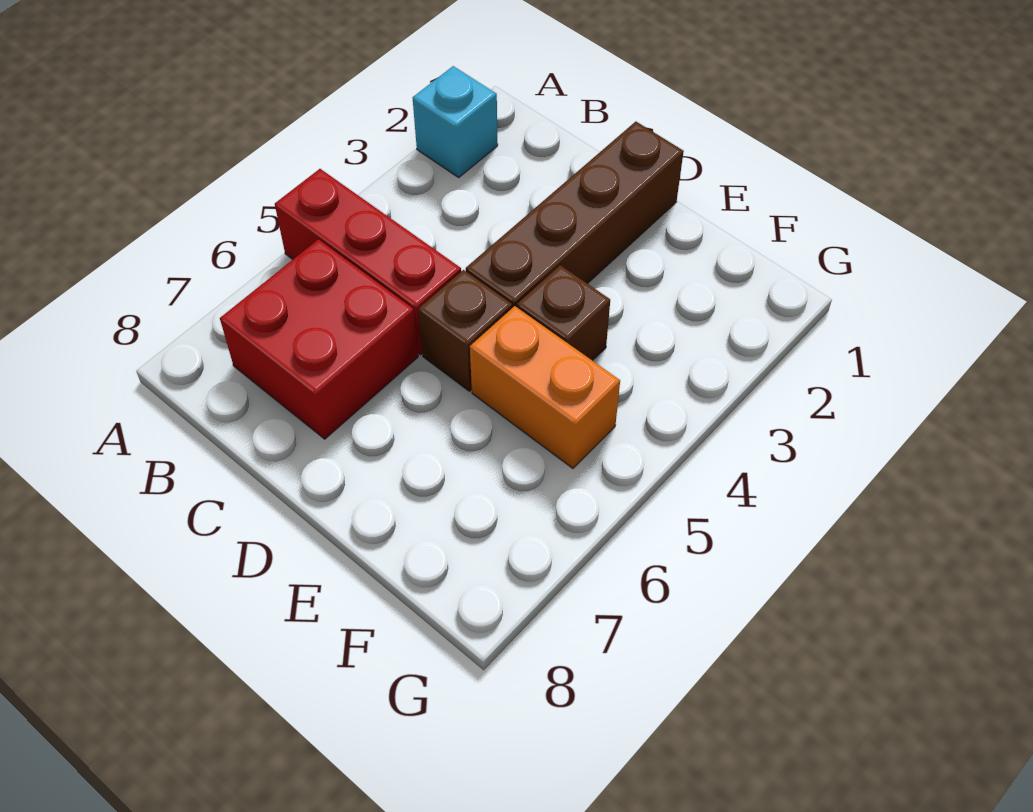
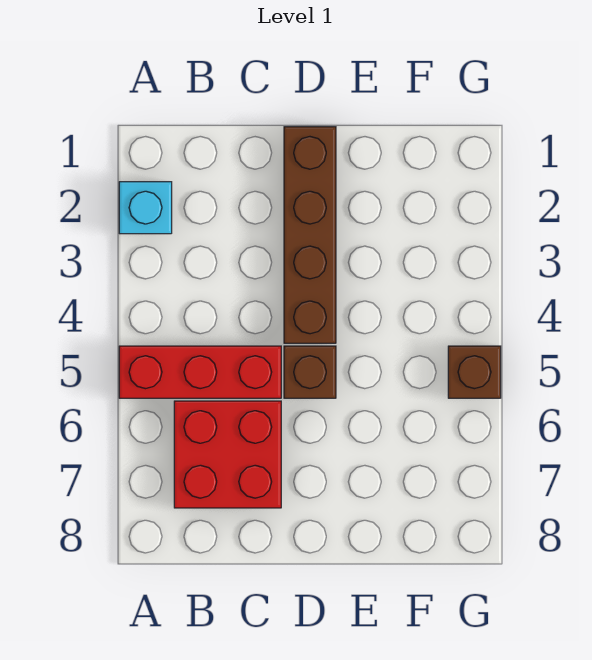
brown brick E4 level 1 -> brown brick G5 level 1
orange brick E5:F5 level 1 -> none

